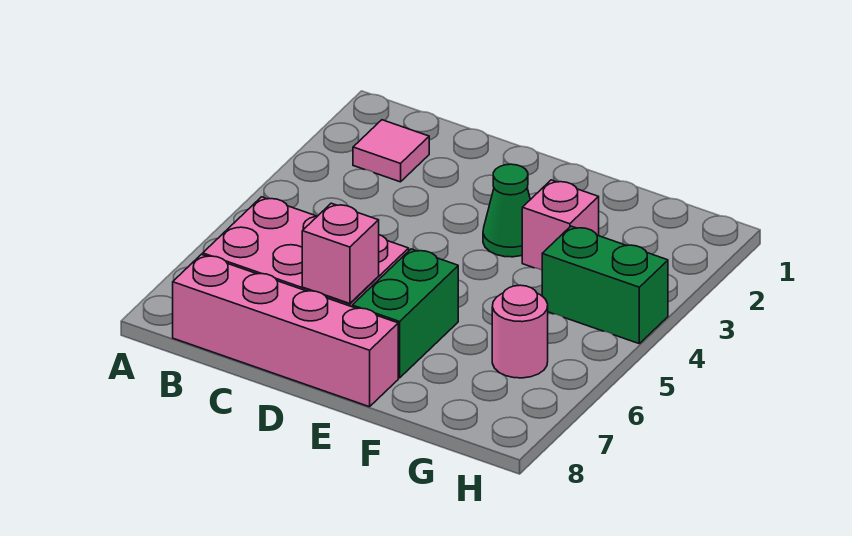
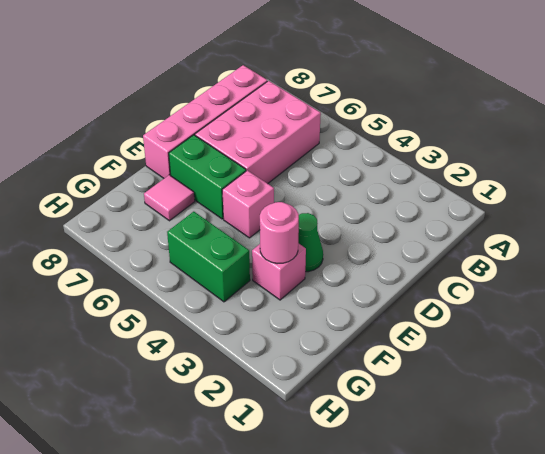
pink tile B2 level 1 -> pink tile F7 level 1
pink brick D7 level 2 -> pink brick E5 level 1
green brick G4:H4 level 1 -> green brick G4:G5 level 1
pink round brick G6 level 1 -> pink round brick F3 level 2

